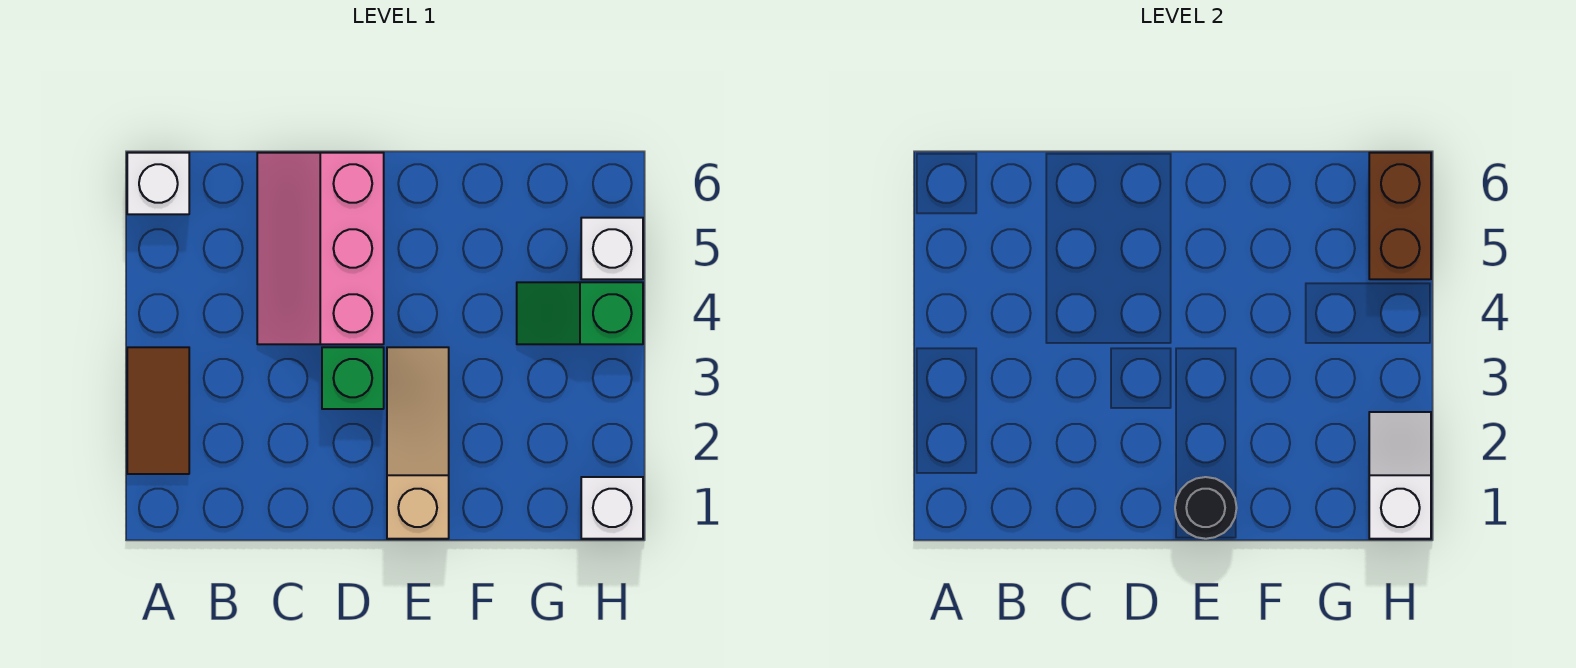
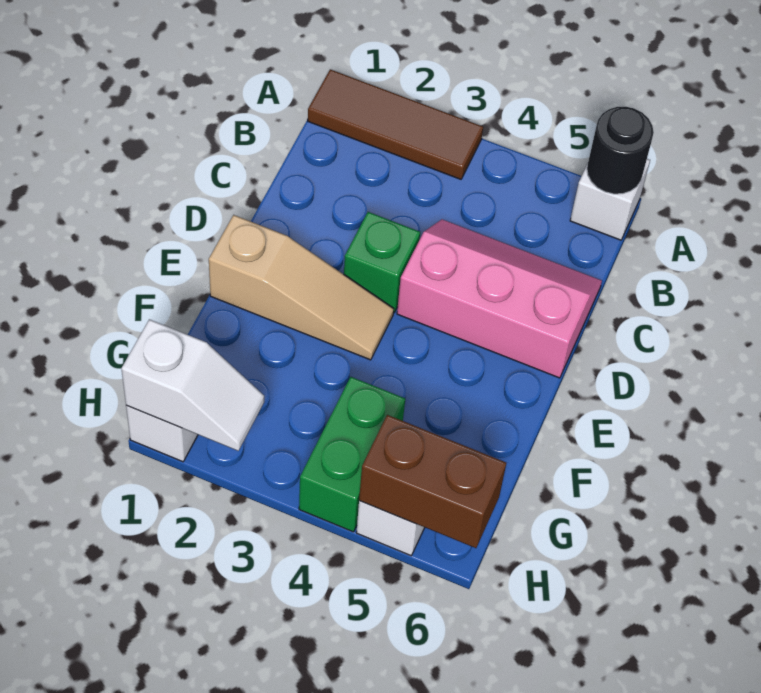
brown tile A2:A3 level 1 -> brown tile A1:A3 level 1
black round brick E1 level 2 -> black round brick A6 level 2
green slope G4:H4 level 1 top H -> green brick G4:H4 level 1

